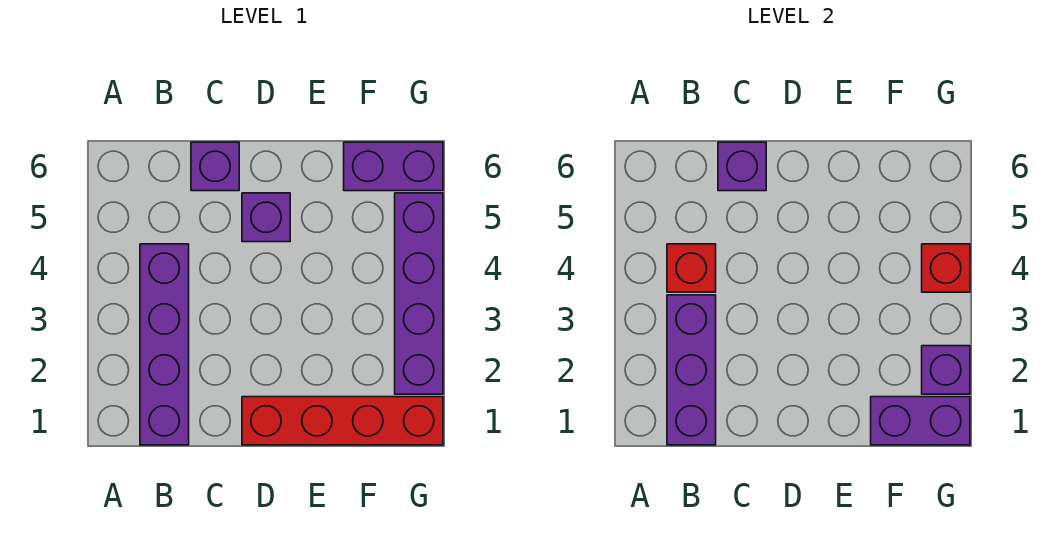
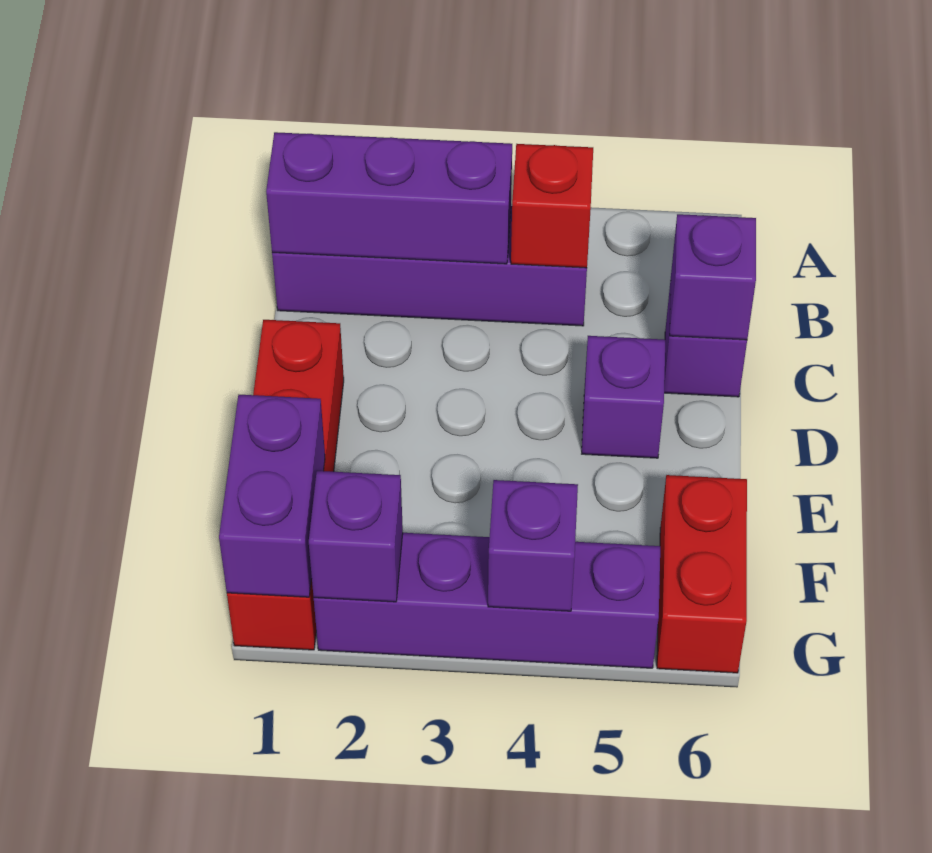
purple brick F6:G6 level 1 -> red brick F6:G6 level 1
red brick G4 level 2 -> purple brick G4 level 2

